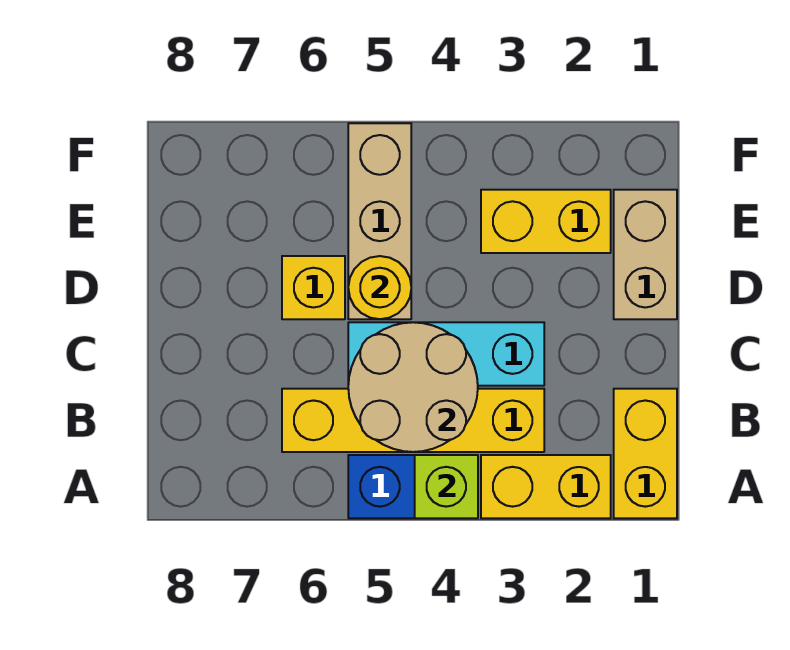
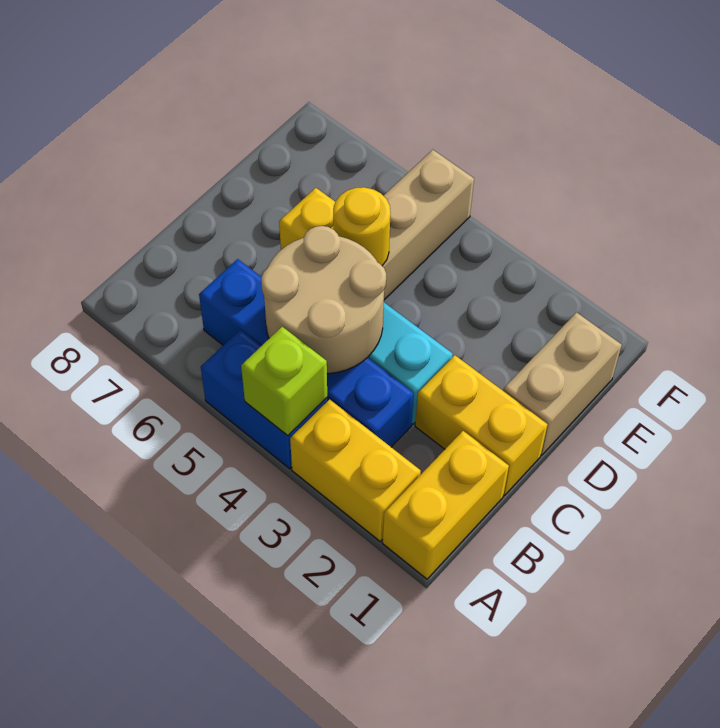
yellow brick B3:B6 level 1 -> blue brick B3:B6 level 1
yellow brick E2:E3 level 1 -> yellow brick C1:C2 level 1

